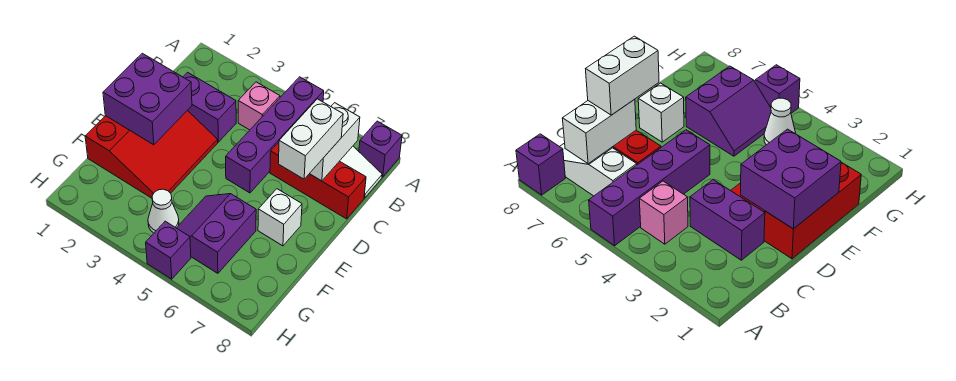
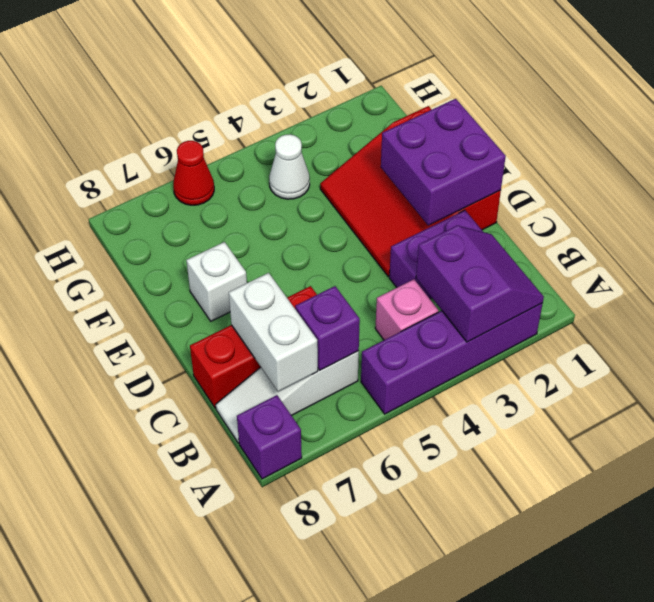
purple brick A5:D5 level 1 -> purple brick A2:A5 level 1
white brick C7:D7 level 3 -> none
purple slope F5:G6 level 1 top 6 -> purple slope A2:B3 level 2 top 3
purple brick H5 level 1 -> purple brick B6 level 2
none -> red cone H6 level 1

